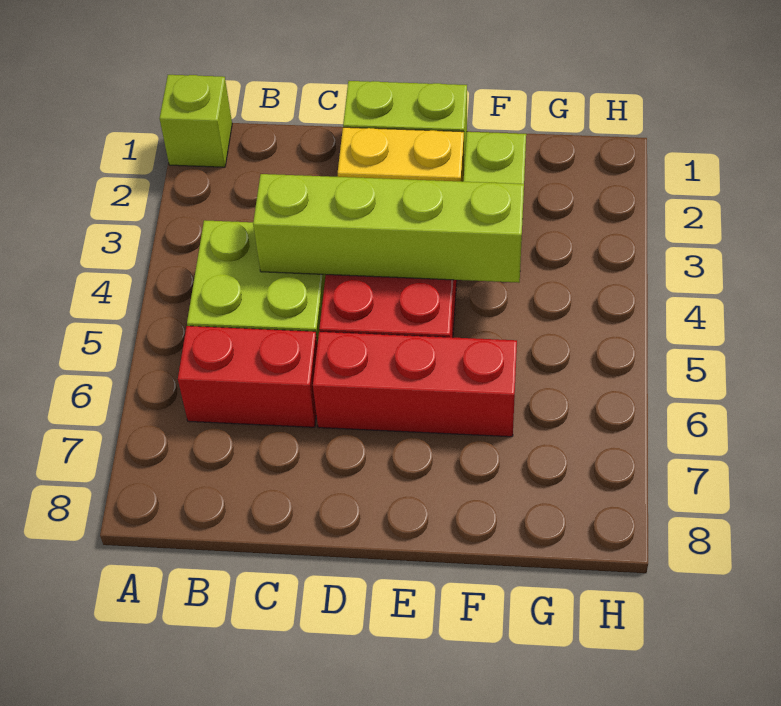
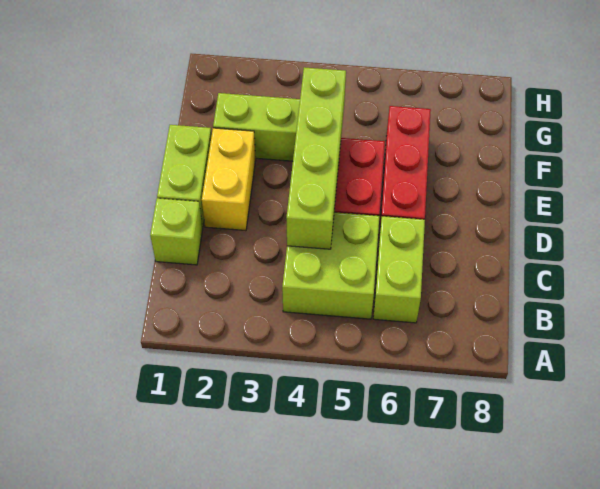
lime brick A1 level 1 -> lime brick C1 level 1
red brick B6:C6 level 1 -> lime brick B6:C6 level 1

